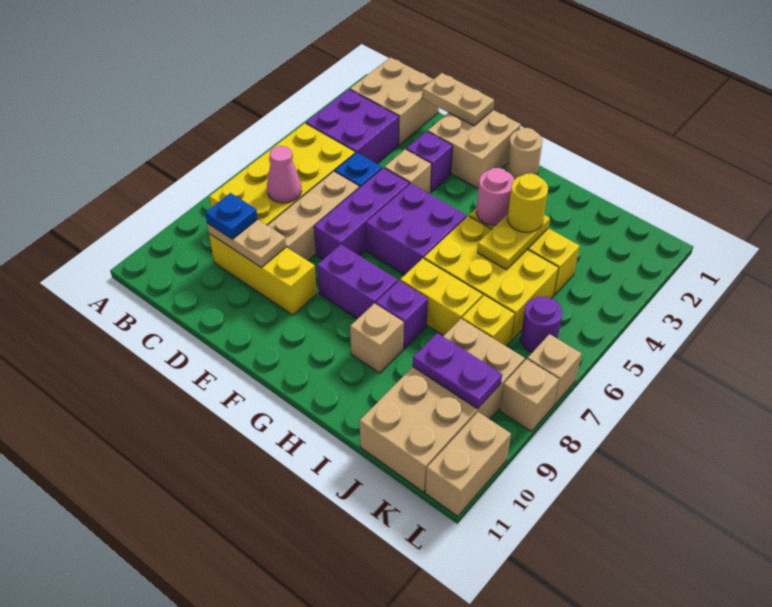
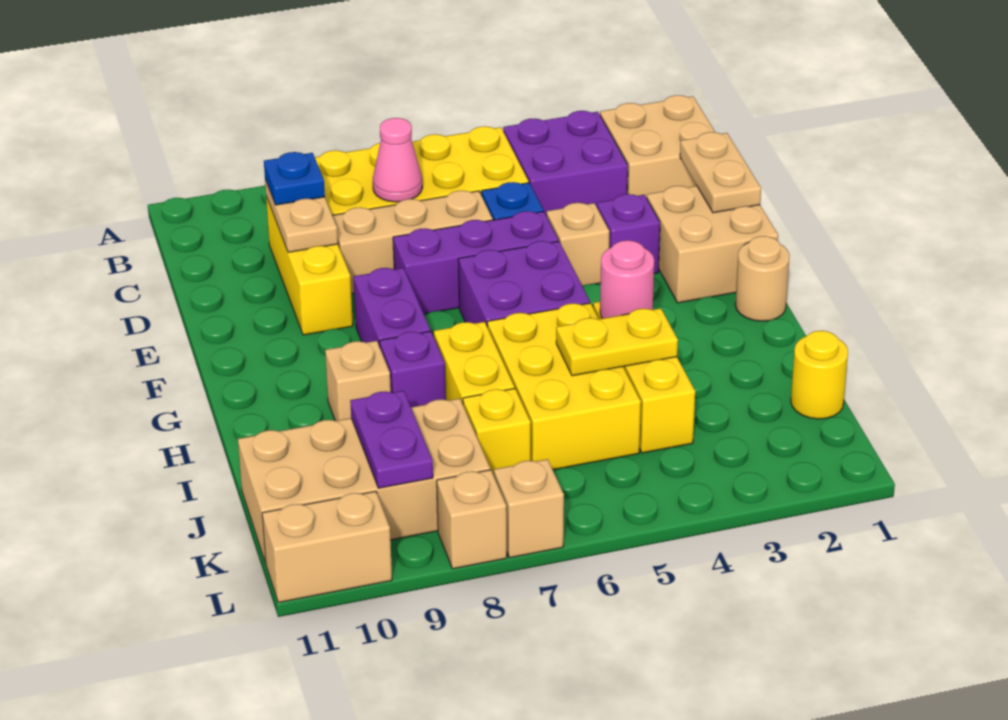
yellow round brick I4 level 3 -> yellow round brick J1 level 1
purple round brick K6 level 1 -> none

